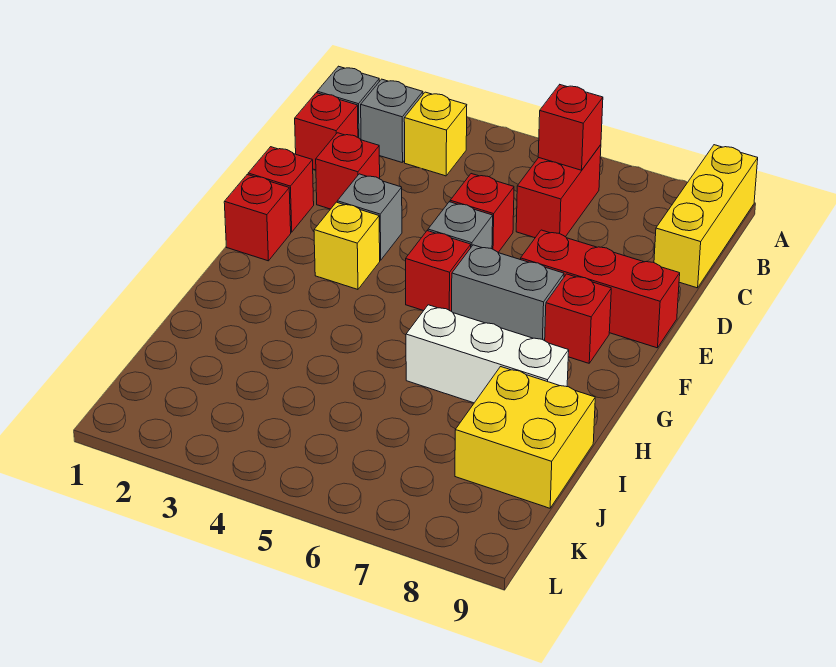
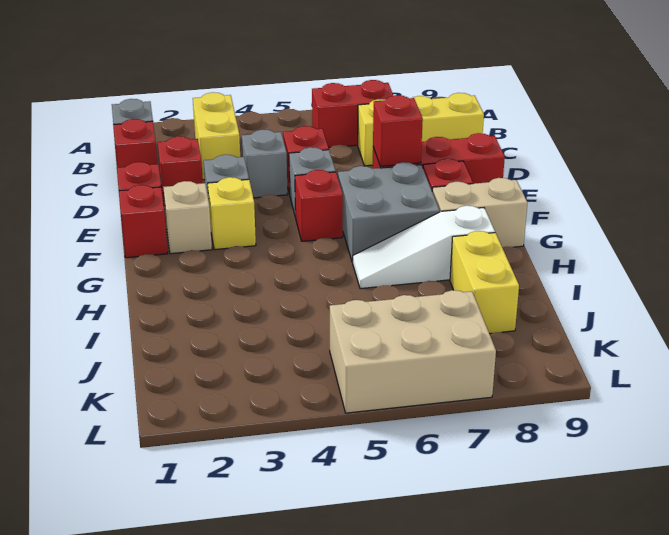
yellow brick A9:C9 level 1 -> yellow brick C7:C9 level 1
grey brick B2 level 1 -> grey brick D4 level 1
yellow brick B3 level 1 -> yellow brick B3:C3 level 1
red brick B6:C6 level 1 -> red brick B6:B7 level 1
red brick B6 level 2 -> red brick E7 level 2
none -> tan brick F2 level 1
grey brick F6:F7 level 1 -> grey brick F6:G7 level 1
none -> tan brick G8:G9 level 1
white brick H6:H8 level 1 -> white slope H6:H8 level 1 top 8
yellow brick I8:J9 level 1 -> yellow brick I8:J8 level 1
none -> tan brick K5:L7 level 1

